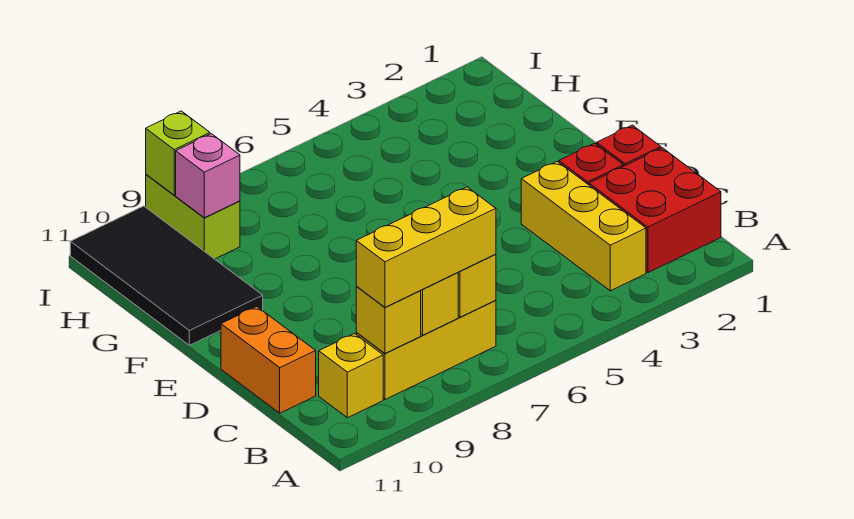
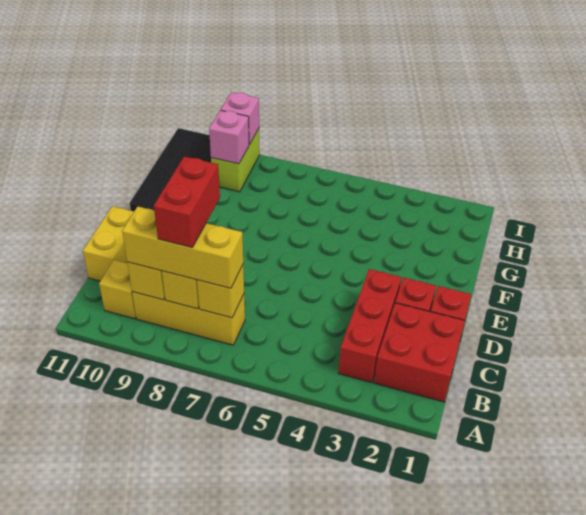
yellow brick B3:D3 level 1 -> red brick B3:D3 level 1
none -> red brick B8:C8 level 4
orange brick C11:D11 level 1 -> yellow brick C11:D11 level 1
lime brick I9 level 2 -> pink brick I9 level 2

